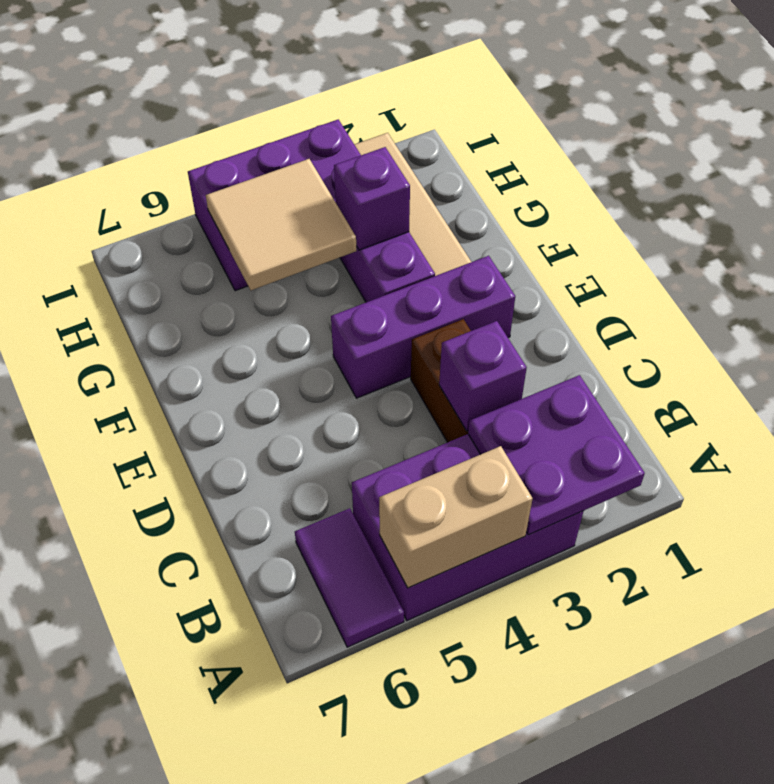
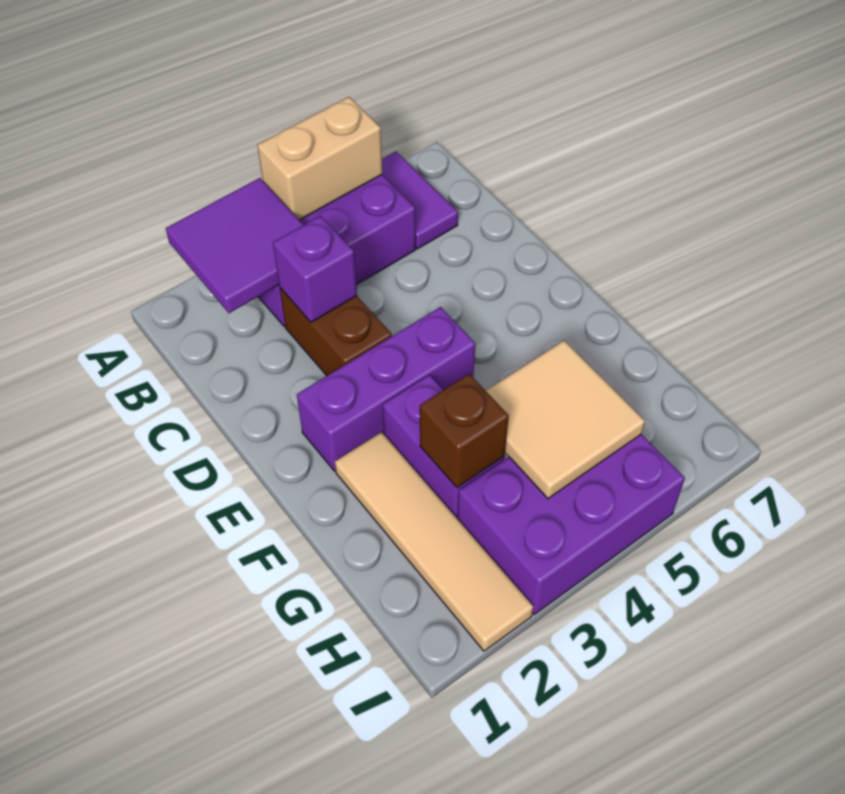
purple plate A2:B3 level 2 -> purple tile A2:B3 level 2
purple brick G3 level 2 -> brown brick G3 level 2

